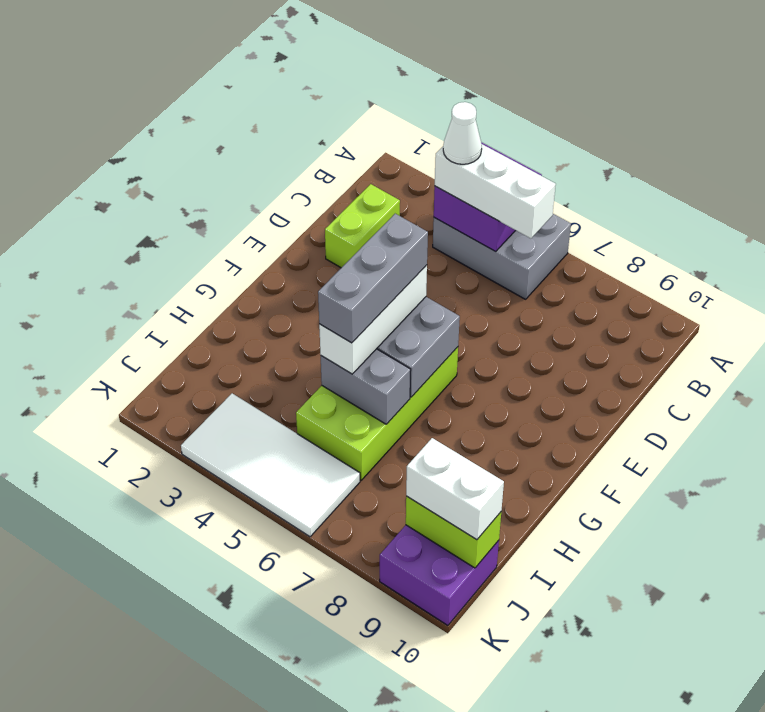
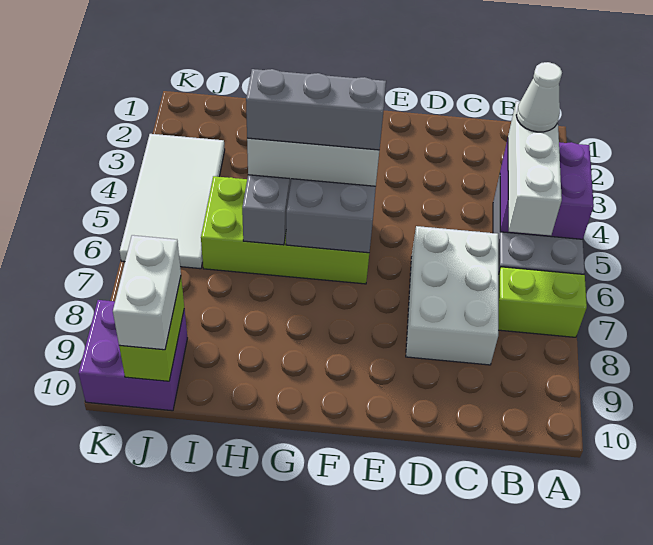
lime brick C2:D2 level 1 -> lime brick A7:B7 level 1
none -> white brick C6:D8 level 1

